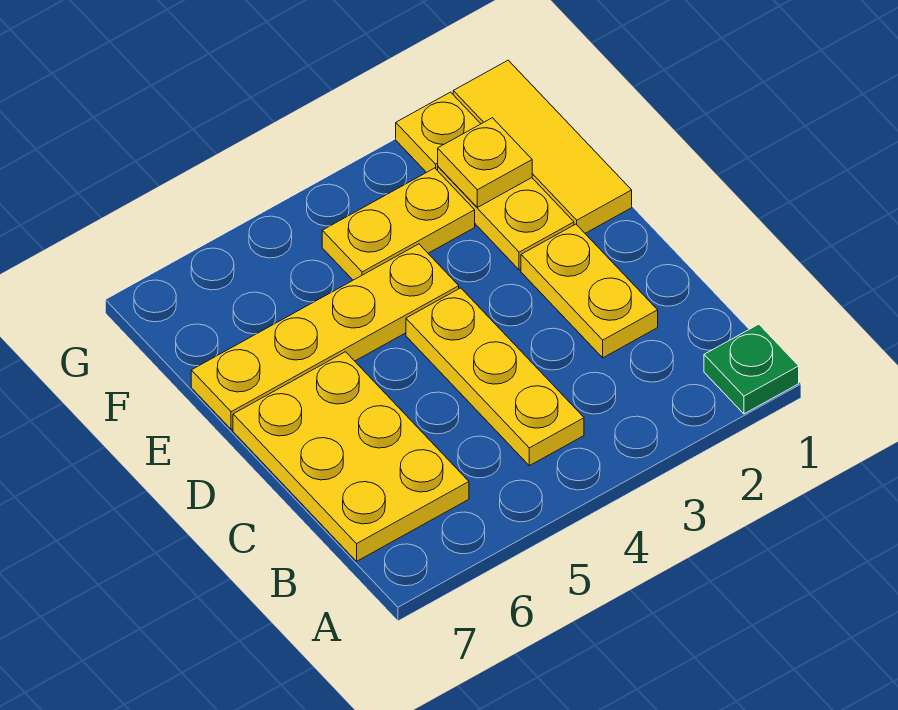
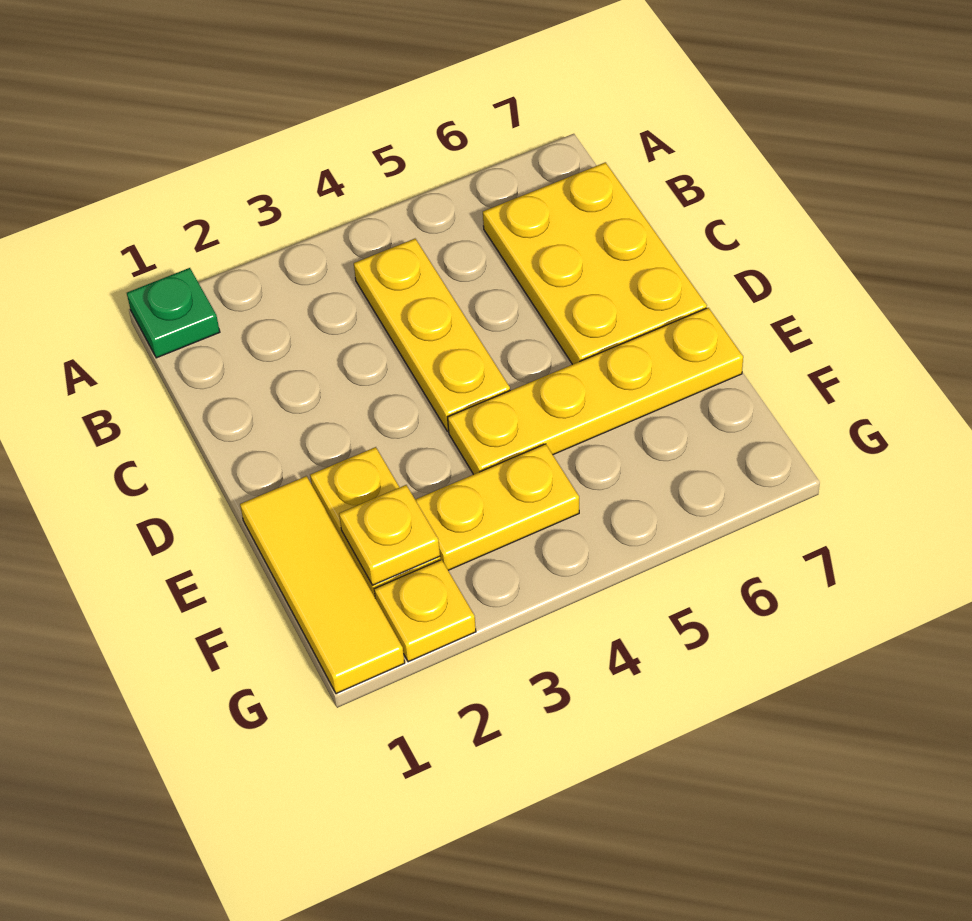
yellow plate C2:D2 level 1 -> none

